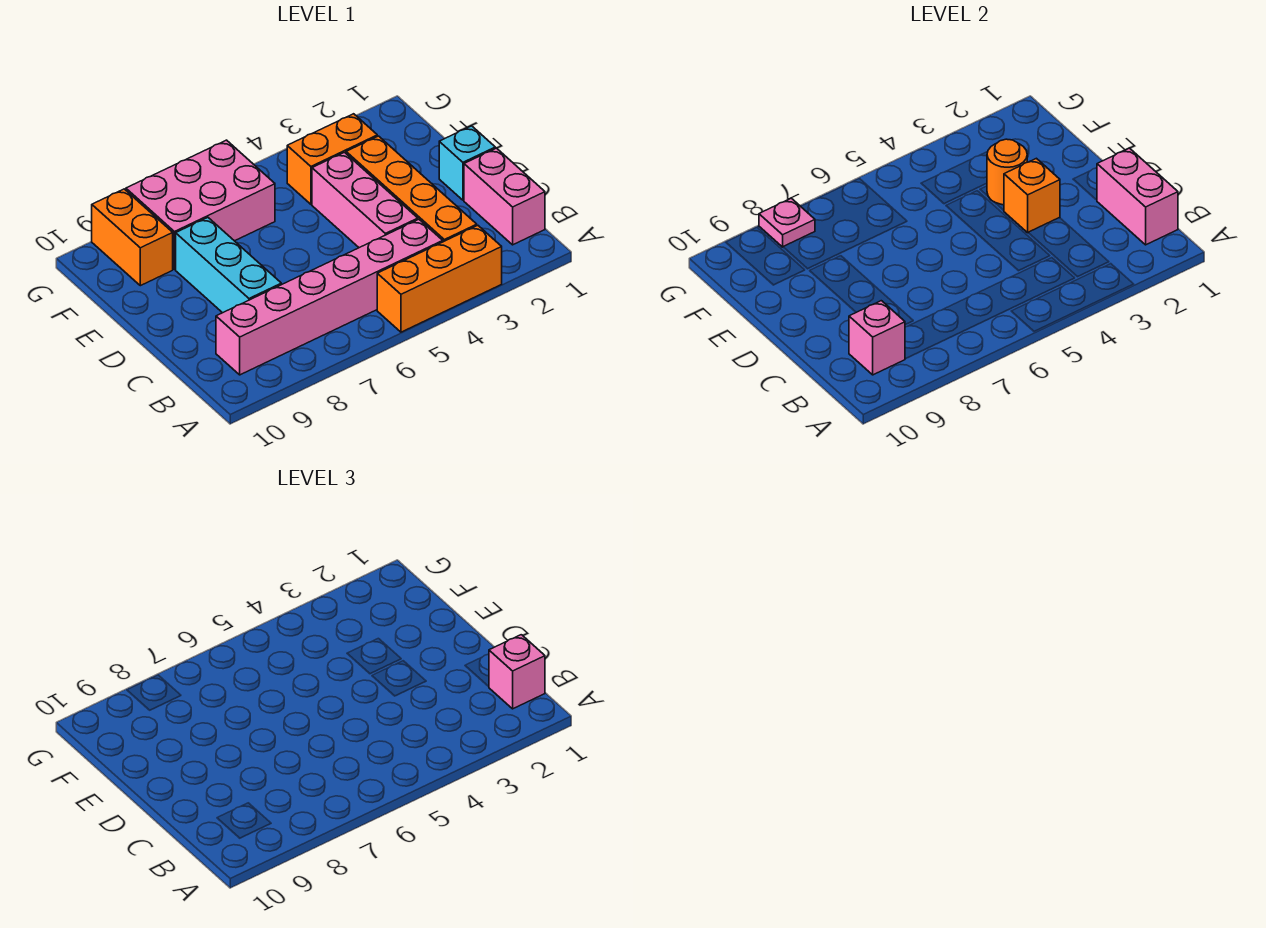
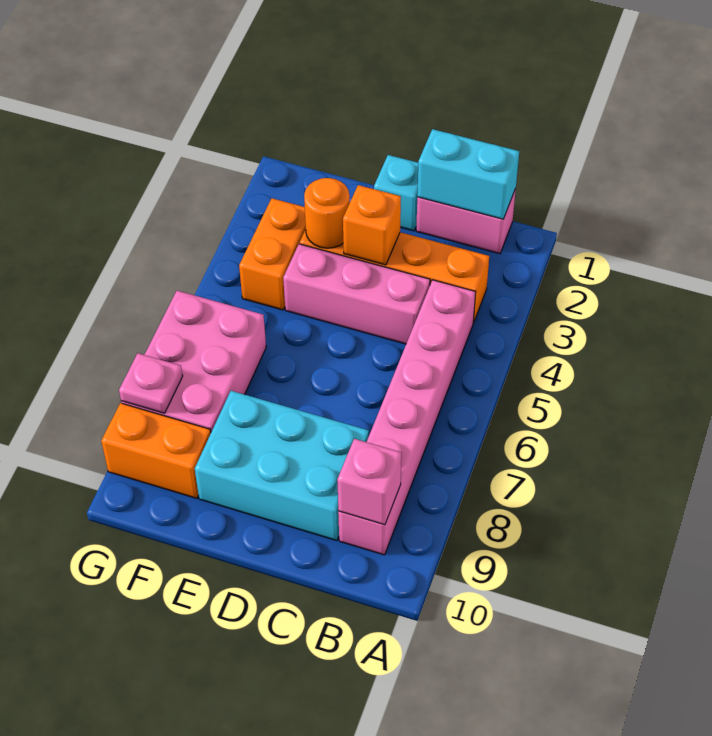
orange brick A3:A5 level 1 -> none
pink brick B1:C1 level 2 -> cyan brick B1:C1 level 2
pink brick B1 level 3 -> none
cyan brick C8:E8 level 1 -> cyan brick C8:E9 level 1

